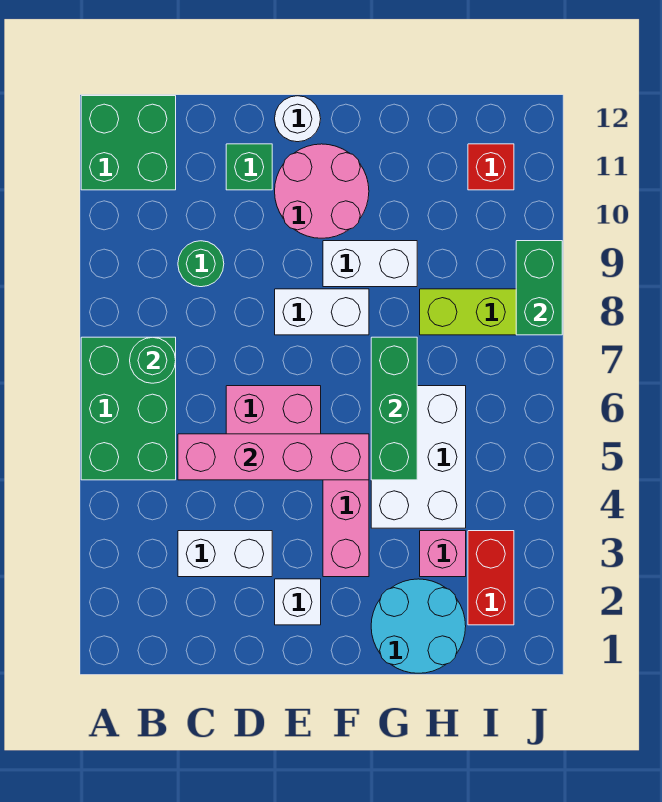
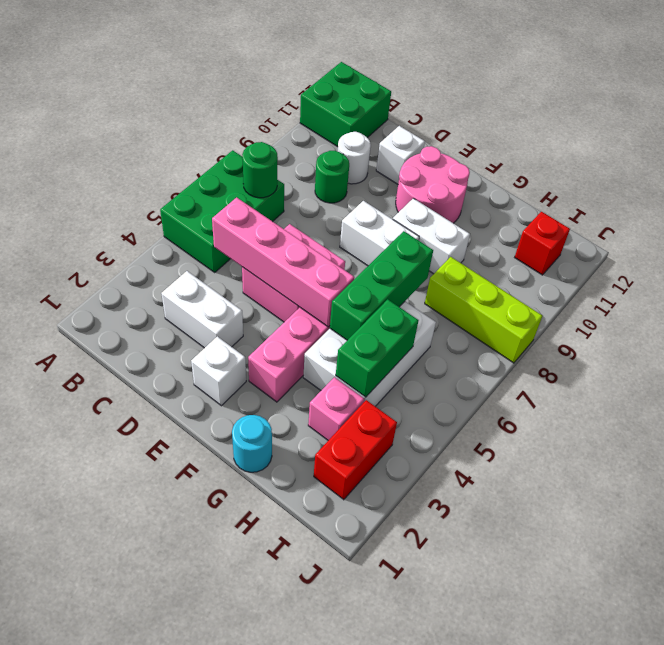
green brick D11 level 1 -> white brick D11 level 1
white round brick E12 level 1 -> white round brick C10 level 1
cyan round brick G1:H2 level 1 -> cyan round brick G1 level 1
green brick J8:J9 level 2 -> green brick H4:H5 level 2

